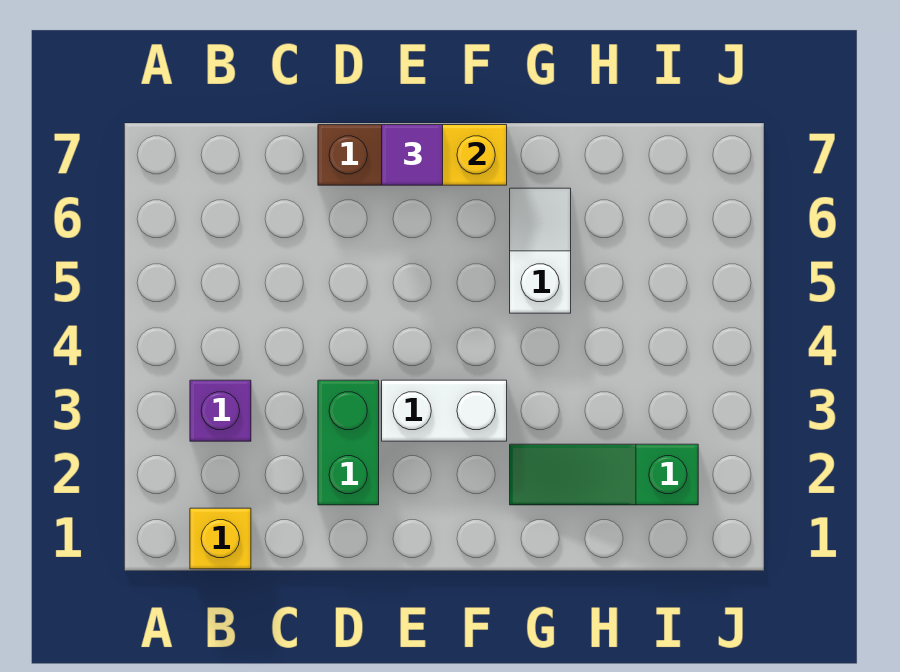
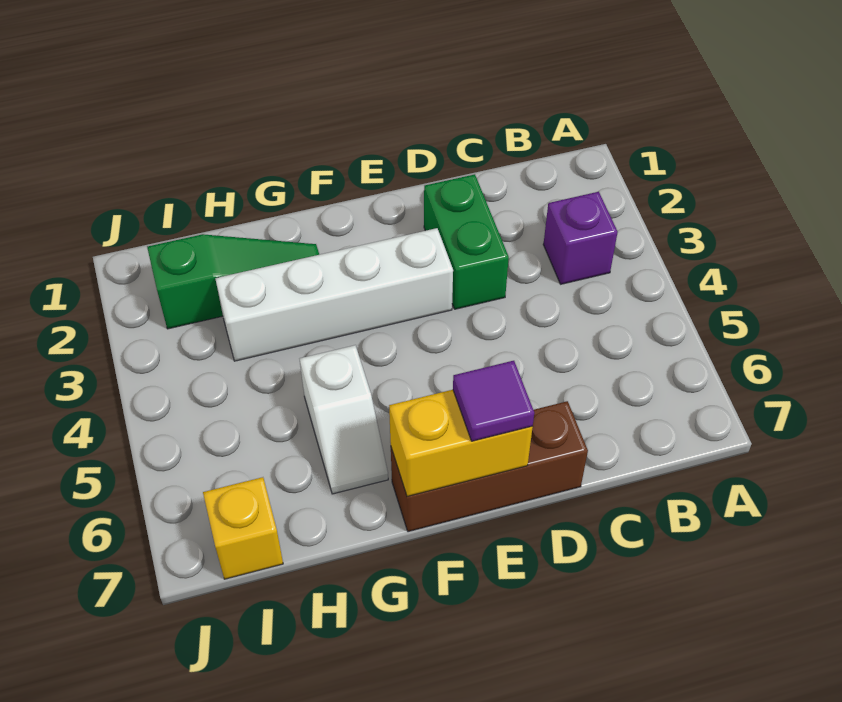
yellow brick B1 level 1 -> yellow brick I7 level 1
white brick E3:F3 level 1 -> white brick E3:H3 level 1

